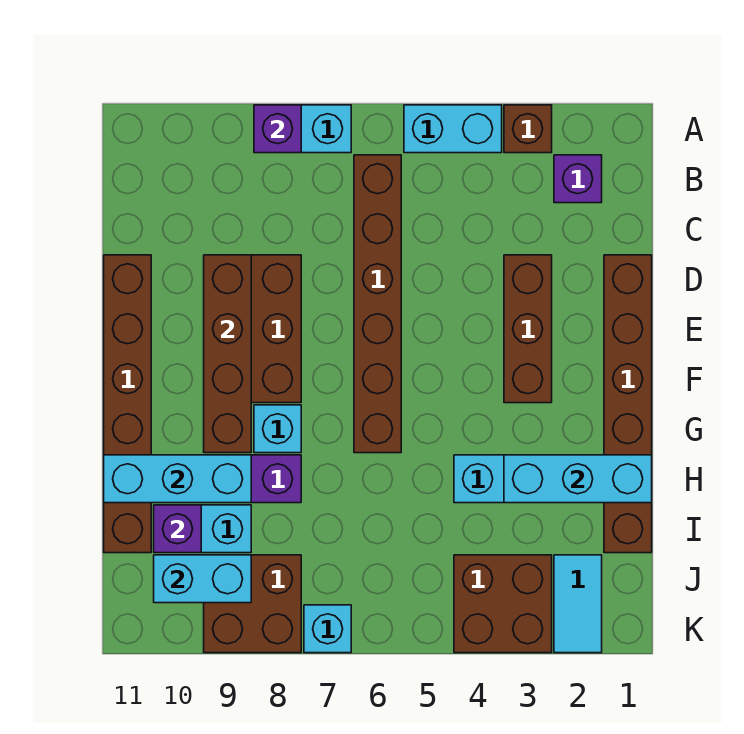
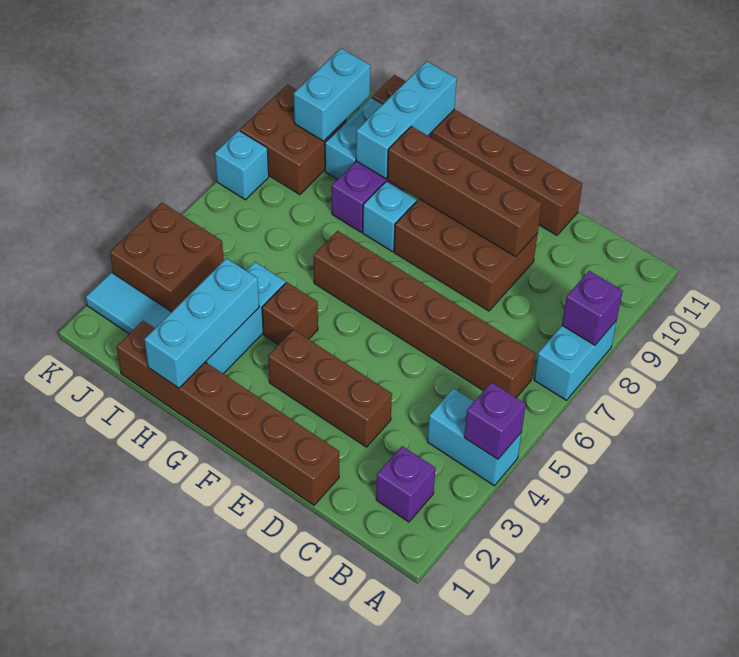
brown brick A3 level 1 -> brown brick G4 level 1
cyan brick A4:A5 level 1 -> cyan brick A4:B4 level 1
purple brick I10 level 2 -> purple brick A4 level 2

